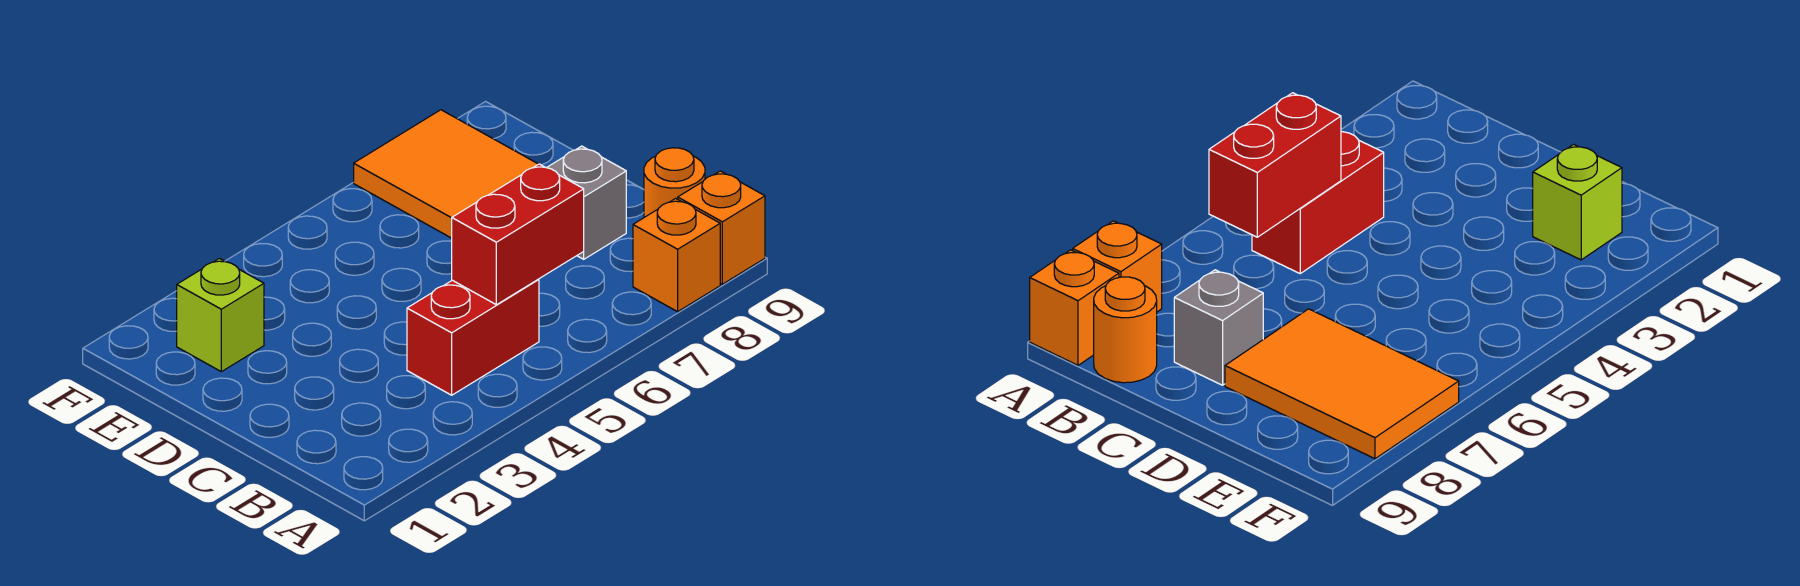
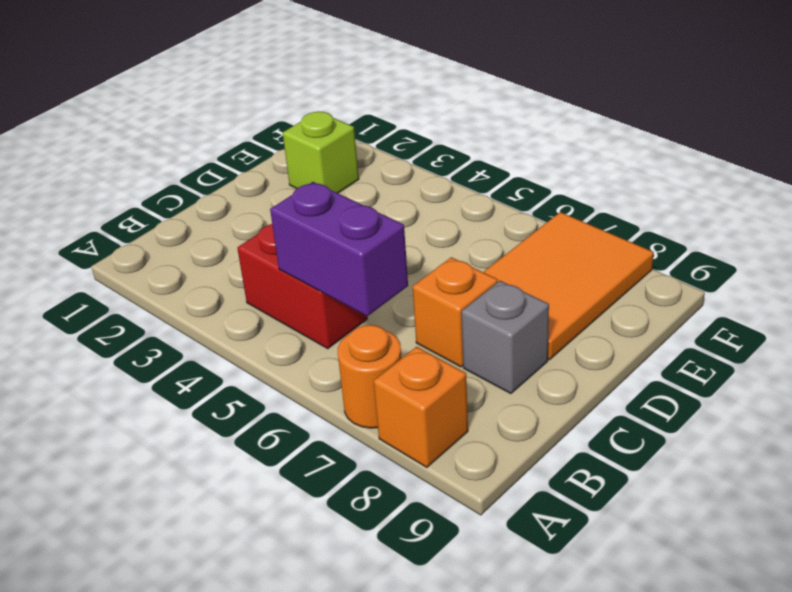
orange brick A9 level 1 -> orange brick C7 level 1
red brick B5:B6 level 2 -> purple brick B5:B6 level 2
orange round brick B9 level 1 -> orange round brick A7 level 1

